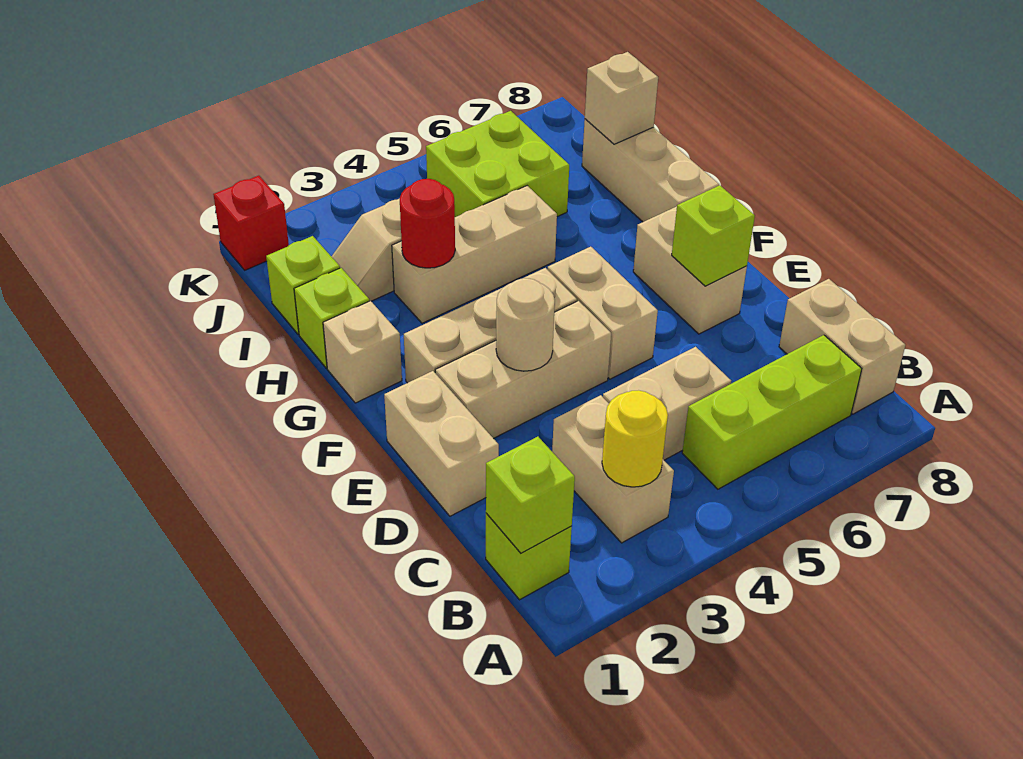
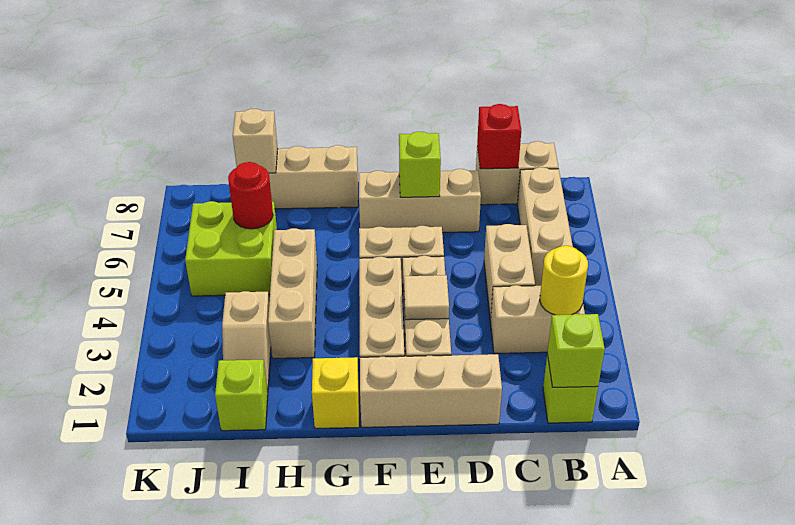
lime brick B5:B7 level 1 -> tan brick B5:B7 level 1
tan brick D1:E1 level 1 -> tan brick D1:F1 level 1
tan round brick E3 level 2 -> tan tile E3 level 2
tan brick E7:F7 level 1 -> tan brick D7:F7 level 1
tan brick G1 level 1 -> yellow brick G1 level 1
lime brick H1 level 1 -> none
red round brick H3 level 2 -> red round brick I6 level 2
red brick K1 level 1 -> red brick C8 level 2

